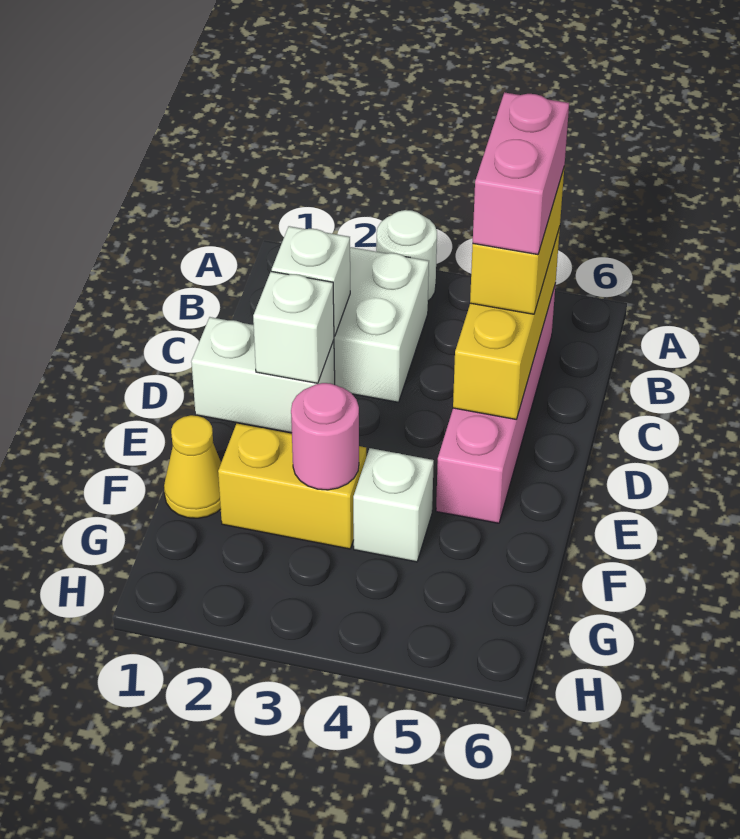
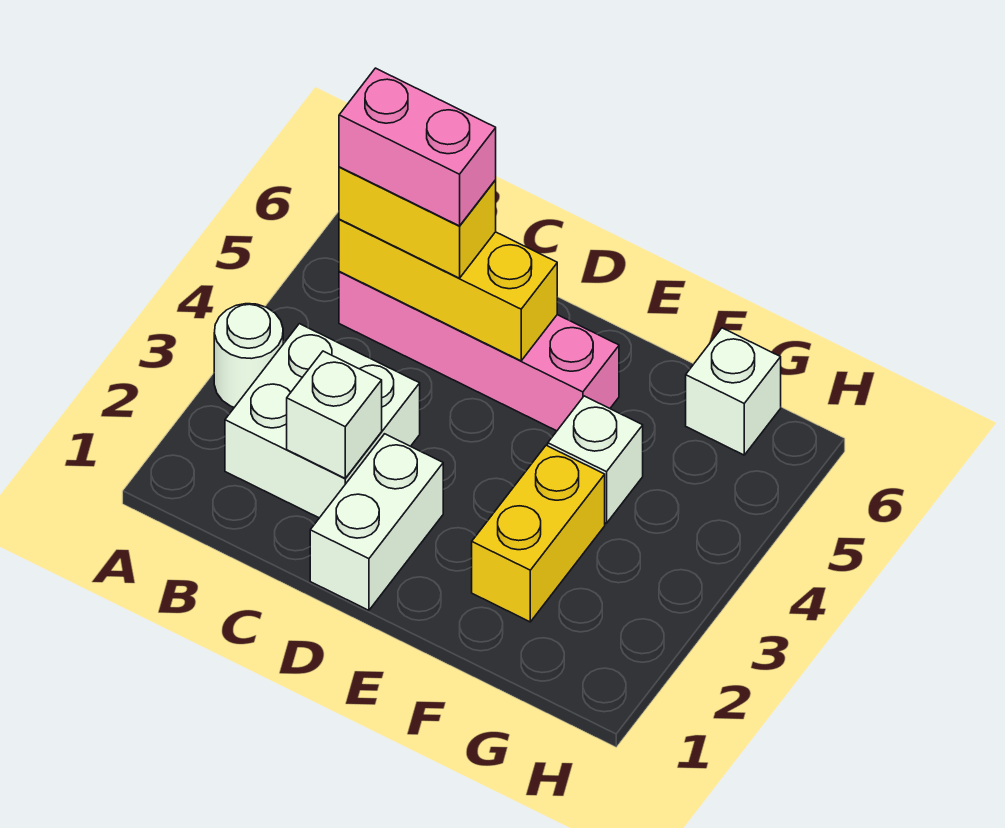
white brick D2 level 2 -> white brick G6 level 1
yellow cone F1 level 1 -> none
pink round brick F3 level 2 -> none

